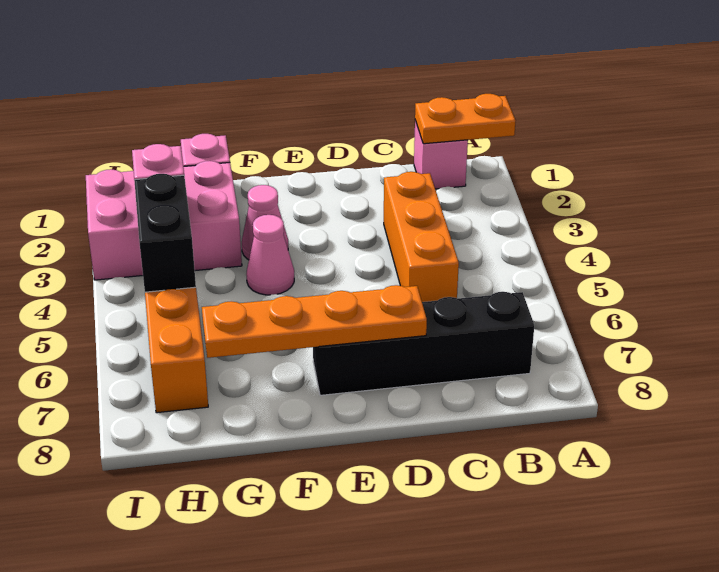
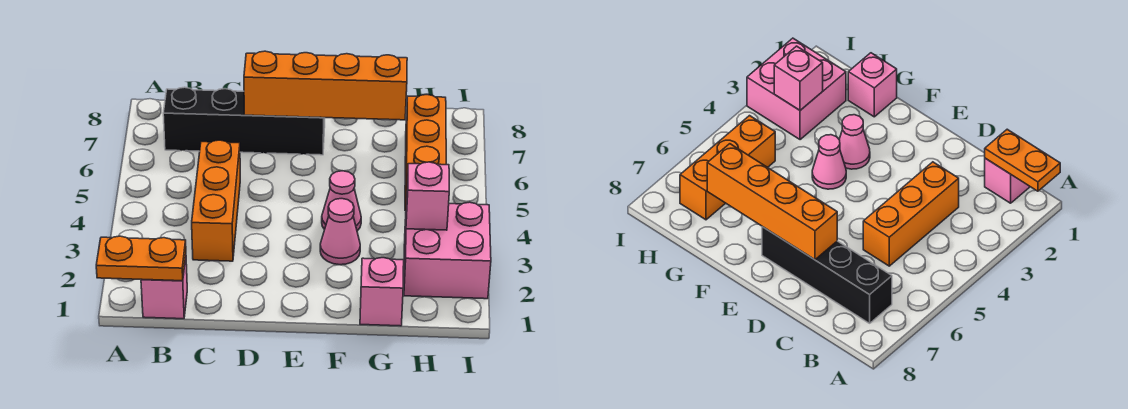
orange plate D7:G7 level 2 -> orange brick D7:G7 level 2
pink brick G2:I3 level 1 -> pink brick H2:I3 level 1
black brick H4:H5 level 2 -> none

